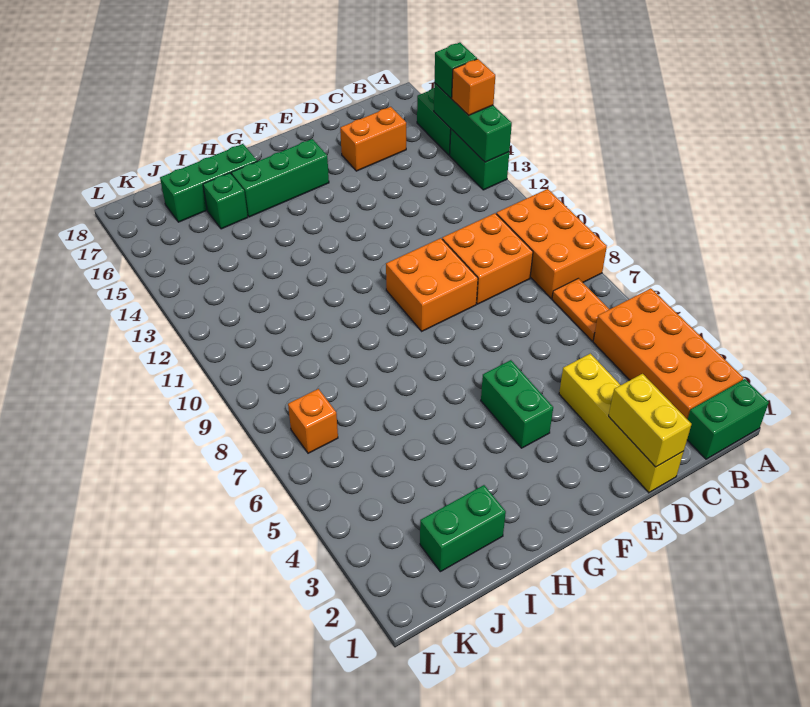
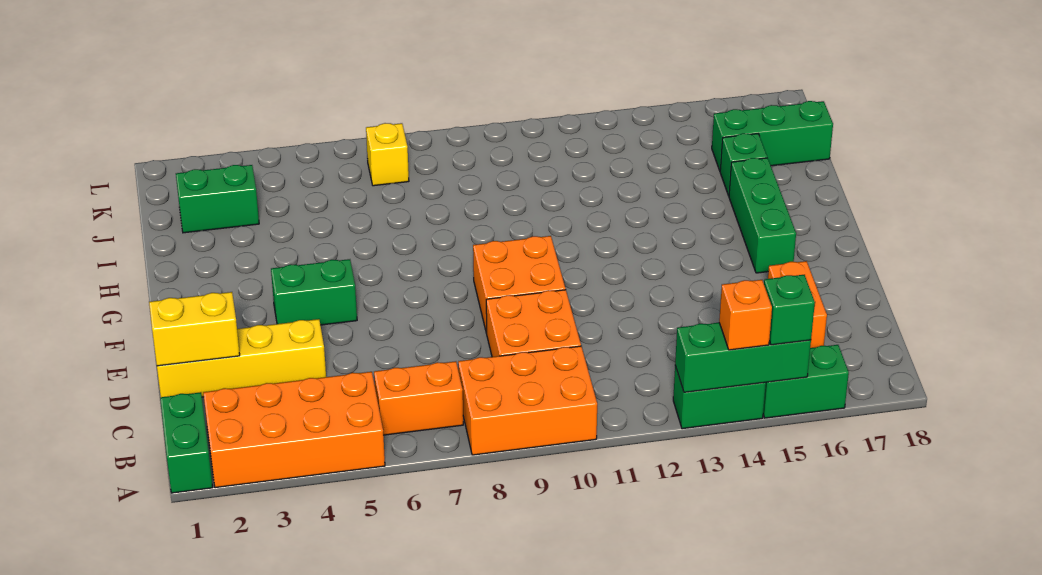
orange plate B6:B7 level 1 -> orange brick B6:B7 level 1
green brick H17:J17 level 1 -> green brick J16:J18 level 1
green brick I2:J2 level 1 -> green brick J2:J3 level 1
orange brick K7 level 1 -> yellow brick K7 level 1

